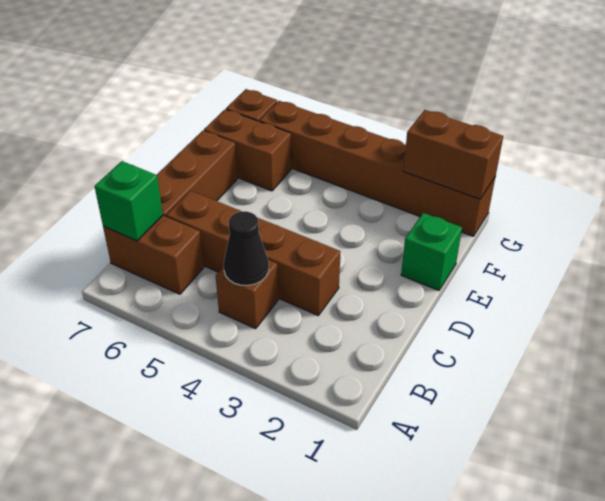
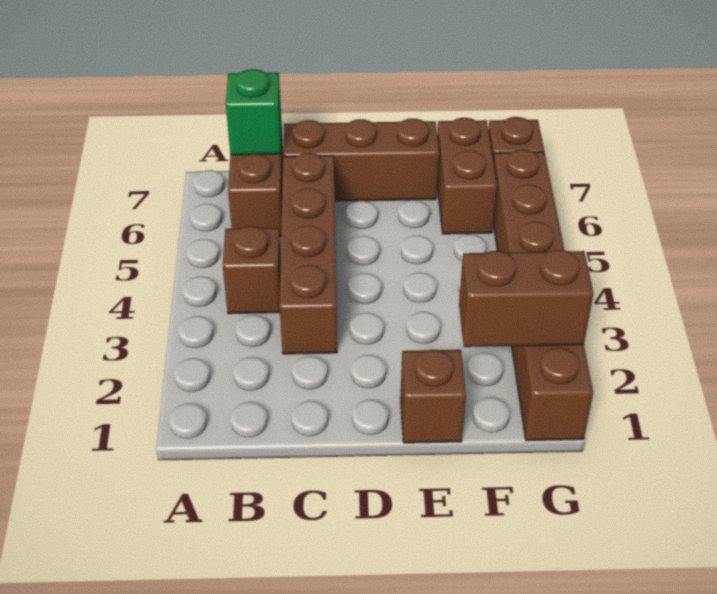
black cone B4 level 2 -> none
green brick E1 level 1 -> brown brick E1 level 1
brown brick G1:G2 level 2 -> brown brick F2:G2 level 2

